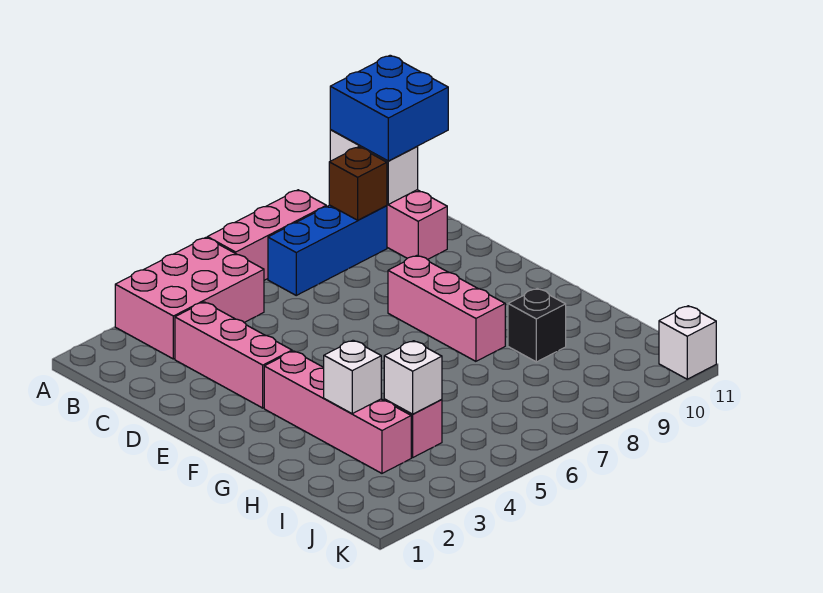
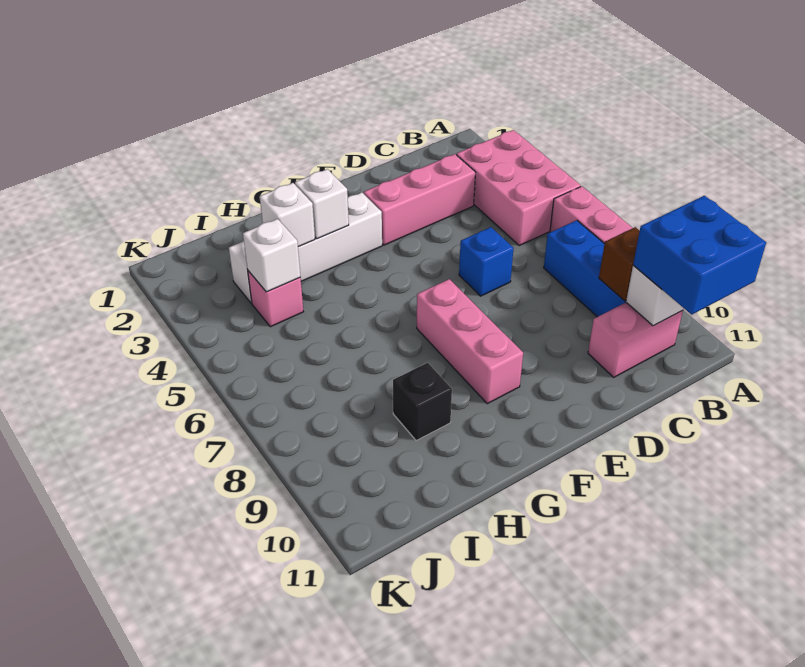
none -> blue brick D6 level 1
pink brick E8:G8 level 1 -> pink brick F7:F9 level 1
pink brick F3:I3 level 1 -> white brick F3:I3 level 1
white brick K11 level 1 -> white brick G3 level 2

